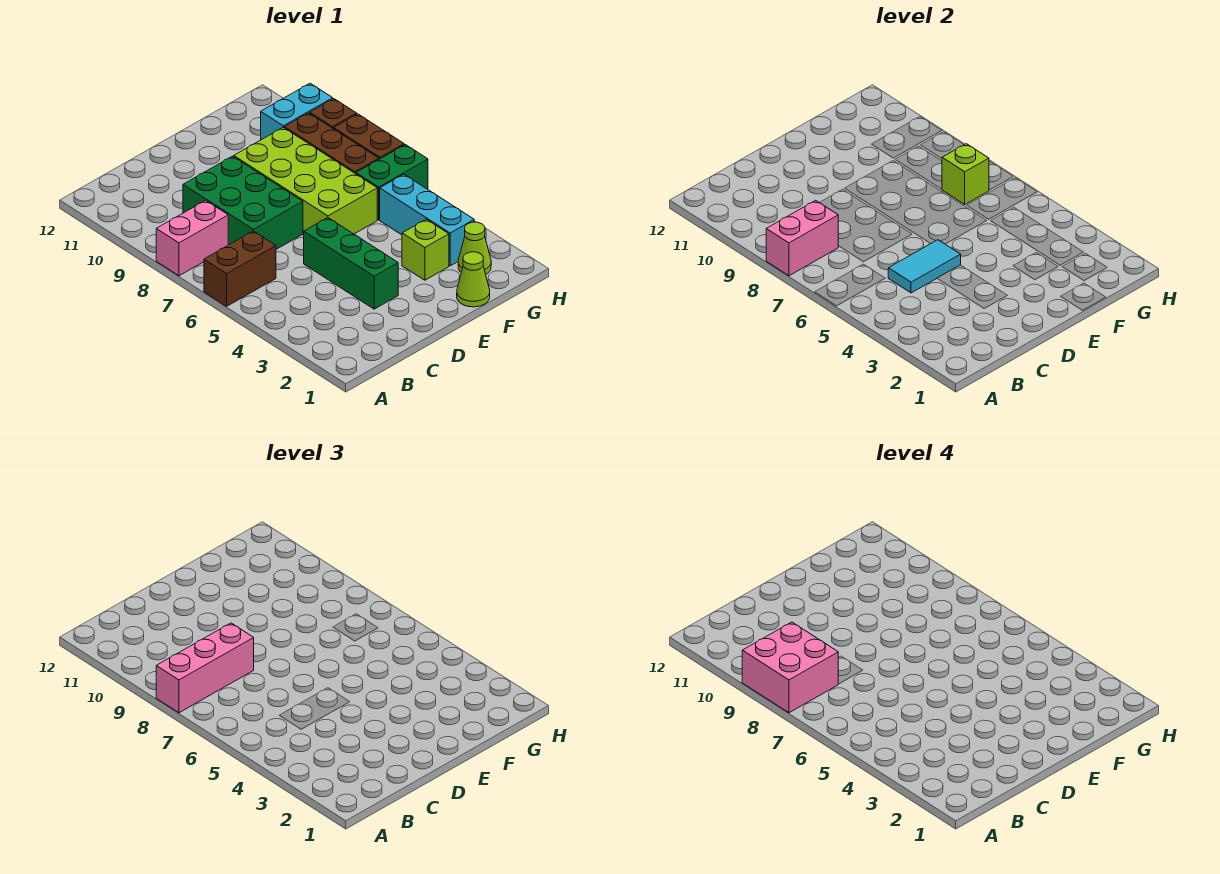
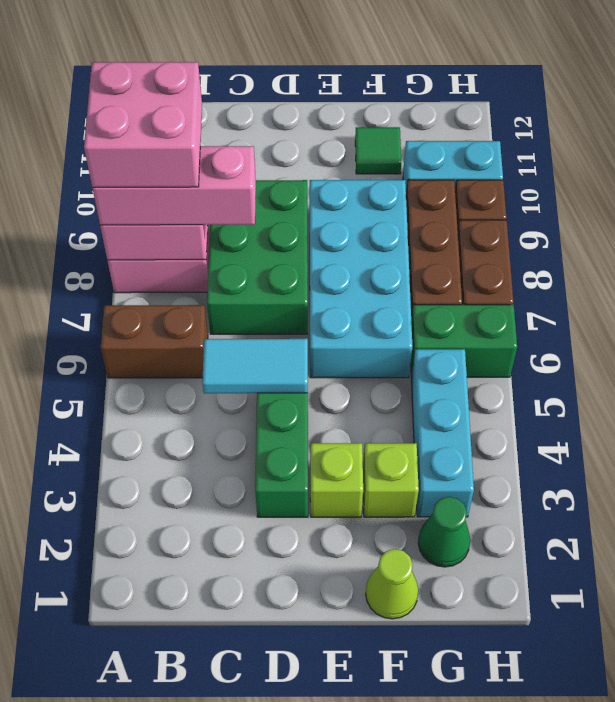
lime brick E6:F9 level 1 -> cyan brick E6:F9 level 1
none -> green tile F11 level 1
lime cone G2 level 1 -> green cone G2 level 1
lime brick G7 level 2 -> lime brick E3 level 1

